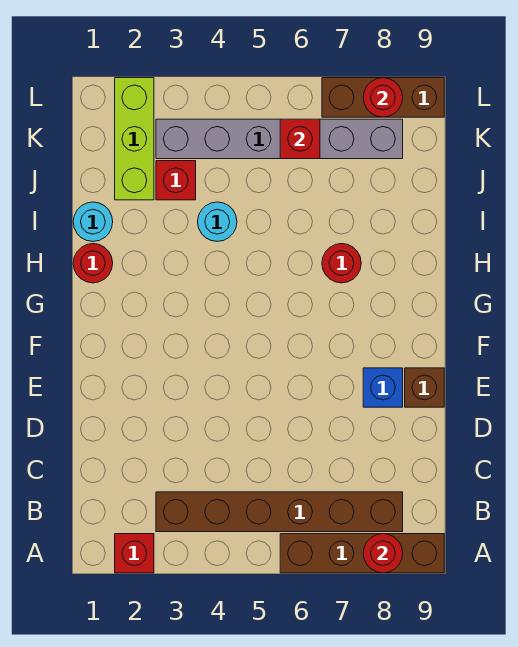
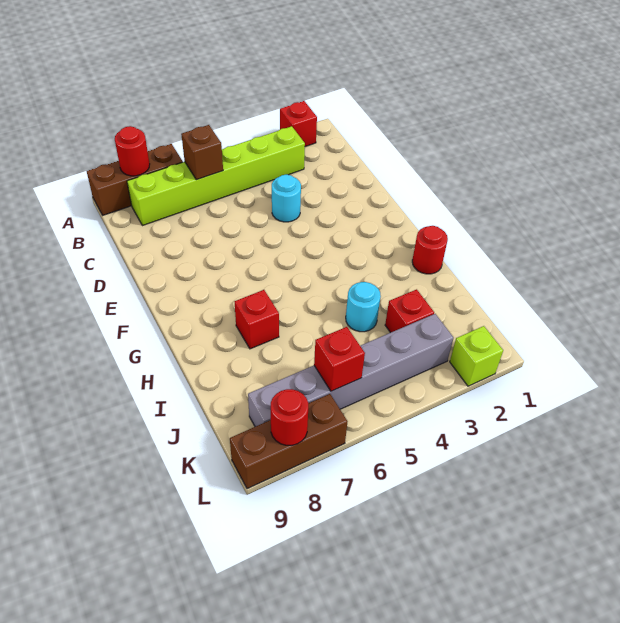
brown brick A6:A9 level 1 -> brown brick A7:A9 level 1
brown brick B3:B8 level 1 -> lime brick B3:B8 level 1
blue brick E8 level 1 -> none
brown brick E9 level 1 -> brown brick B6 level 2
red round brick H7 level 1 -> red brick H7 level 1
cyan round brick I1 level 1 -> cyan round brick D4 level 1
lime brick J2:L2 level 1 -> lime brick L2 level 1

